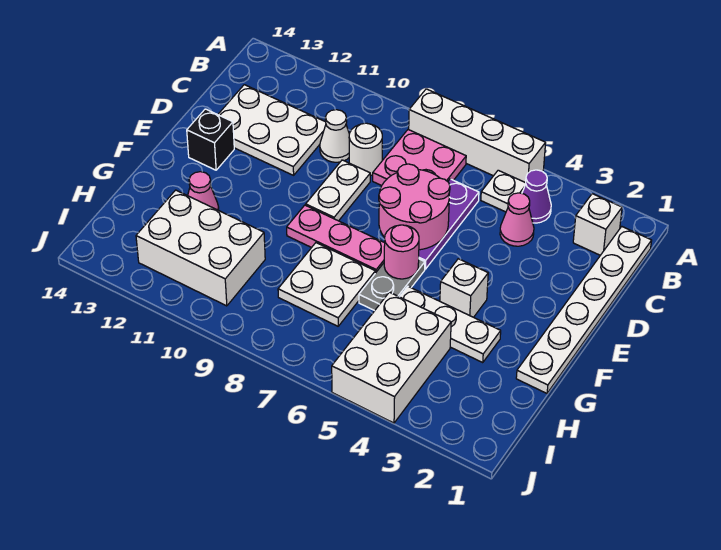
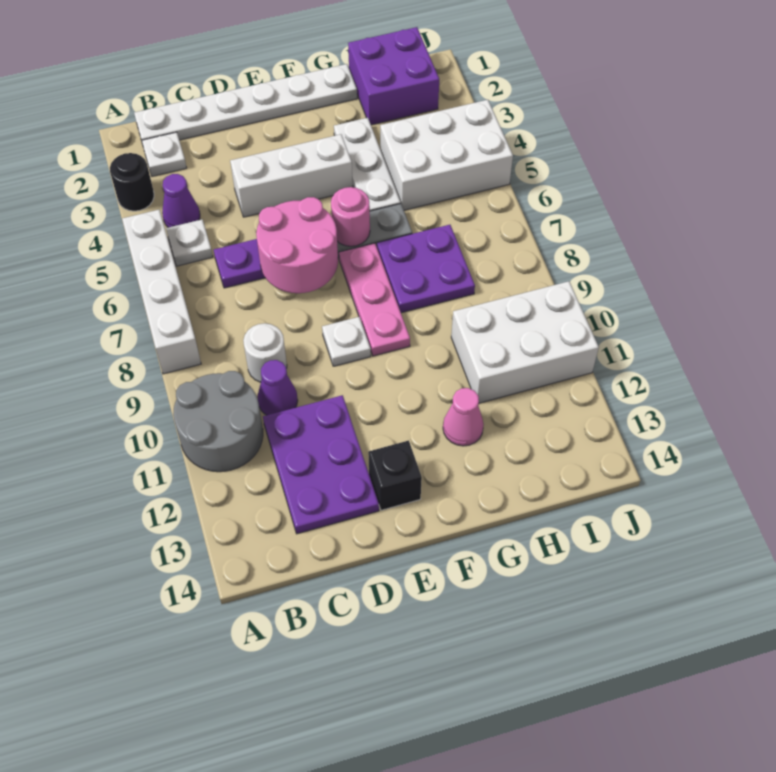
none -> black round brick A3 level 1
none -> grey round brick A10:B11 level 1
white brick B2 level 1 -> white plate B2 level 1
pink plate B7:C8 level 1 -> none
pink cone C4 level 1 -> none
white cone C10 level 1 -> purple cone C10 level 1
white plate C11:D13 level 1 -> purple plate C11:D13 level 1
white plate D9:E9 level 1 -> white plate E9 level 1
white brick F4 level 1 -> white brick D4:F4 level 1
white plate G7:H8 level 1 -> purple plate G7:H8 level 1
none -> purple brick H1:I2 level 1
white brick H10:I12 level 1 -> white brick H10:J11 level 1

